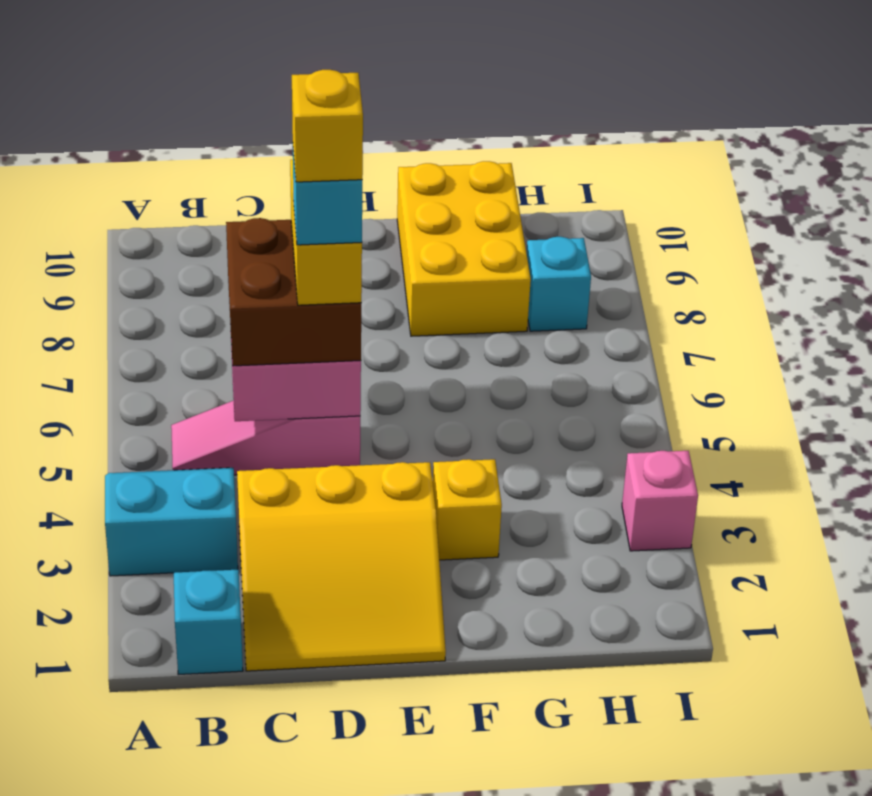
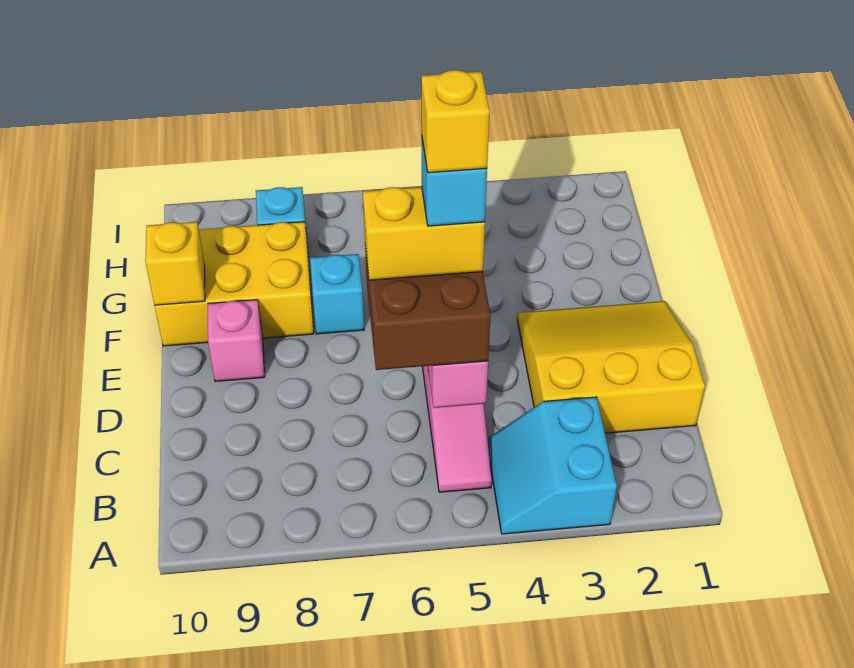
cyan brick B1 level 1 -> cyan brick F7 level 1
yellow slope C1:E3 level 1 top 3 -> yellow slope C1:E3 level 1 top C
yellow brick F3 level 1 -> yellow brick F10 level 2
pink brick I3 level 1 -> pink brick E9 level 1

